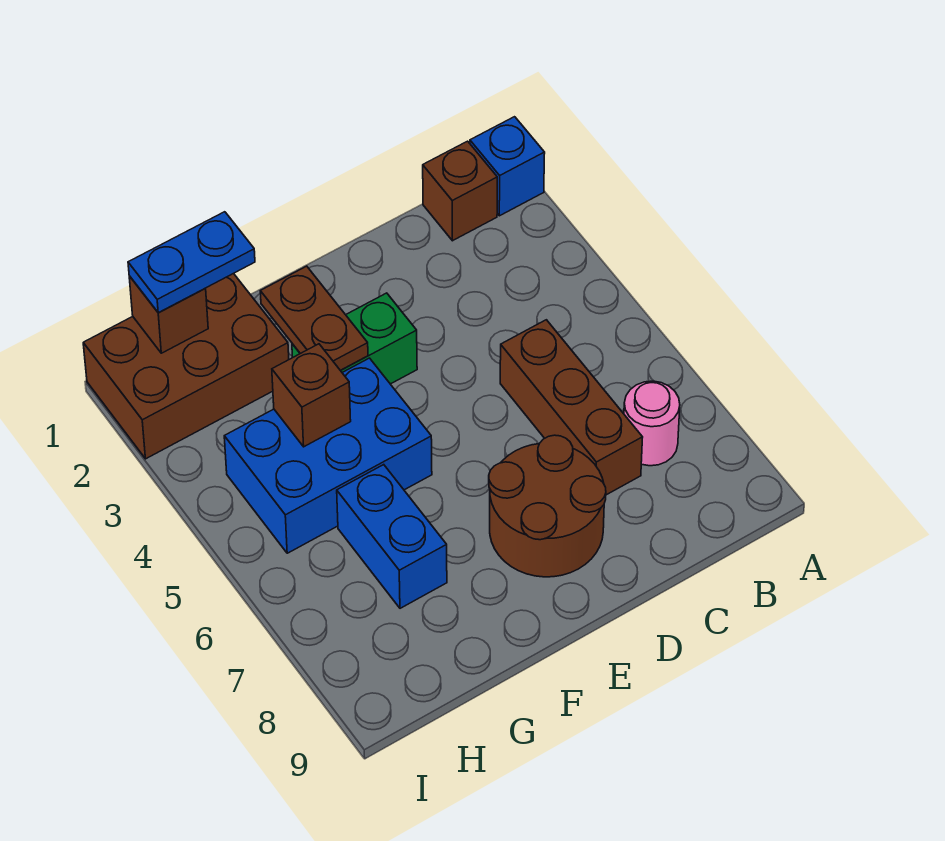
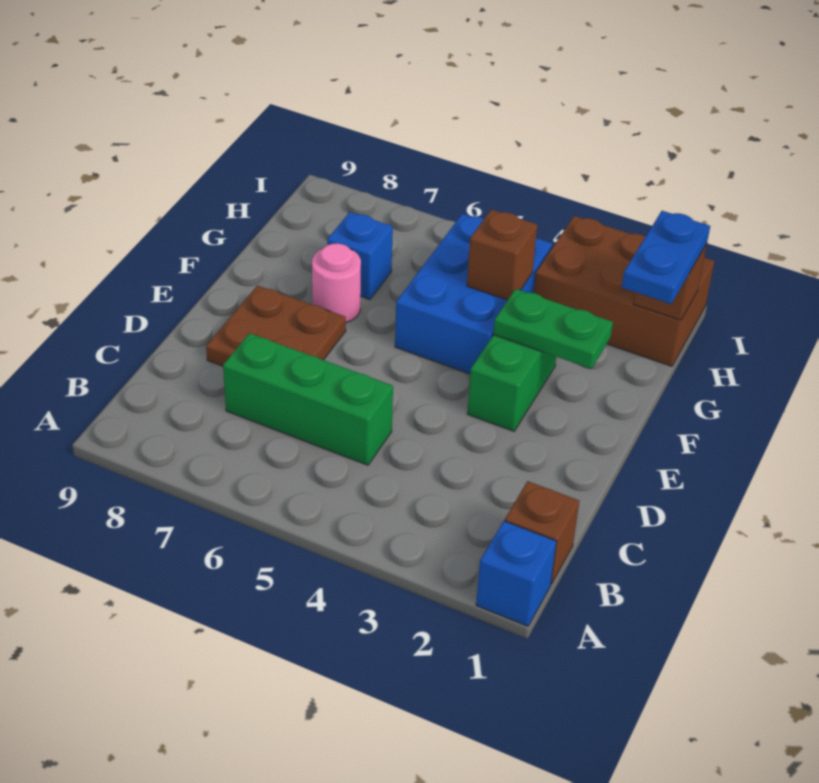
pink round brick B7 level 1 -> pink round brick F7 level 1
brown brick C5:C7 level 1 -> green brick C5:C7 level 1
brown round brick D7:E8 level 1 -> brown plate D7:E8 level 1
brown plate F2:F3 level 2 -> green plate F2:F3 level 2
brown brick G1:I2 level 1 -> brown brick H1:I3 level 1
blue brick G6:G7 level 1 -> blue brick G7 level 1

